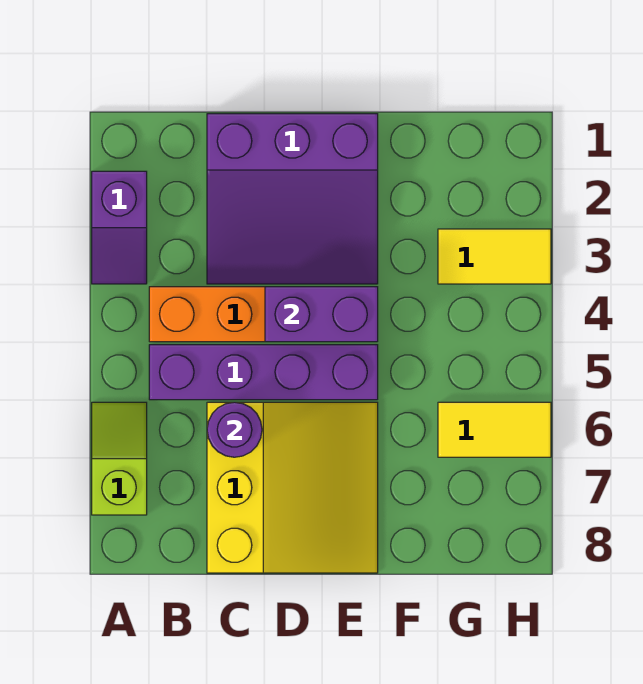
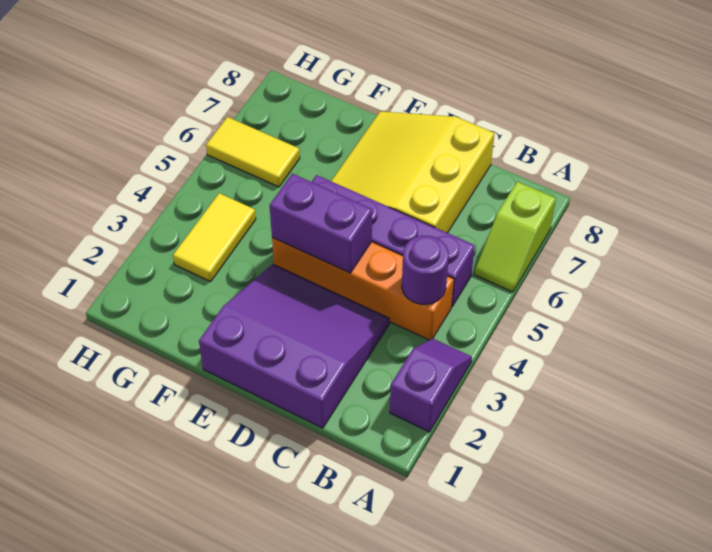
purple round brick C6 level 2 -> purple round brick B4 level 2
yellow tile G3:H3 level 1 -> yellow tile G3:G4 level 1

